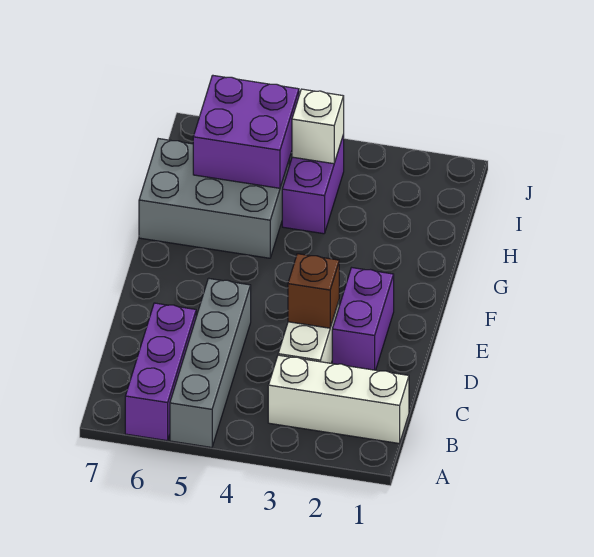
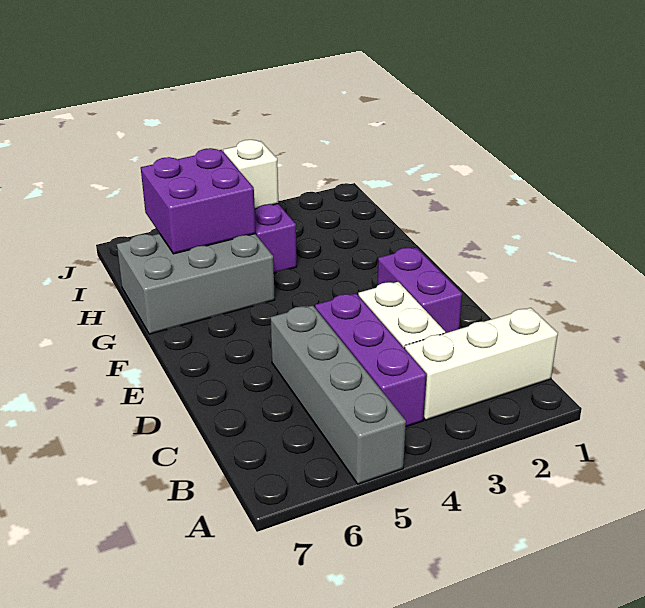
purple brick A6:C6 level 1 -> purple brick B4:D4 level 1
brown brick D3 level 2 -> none

